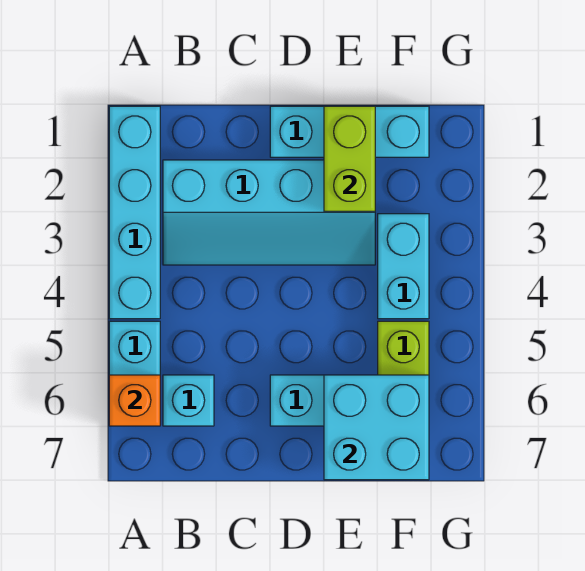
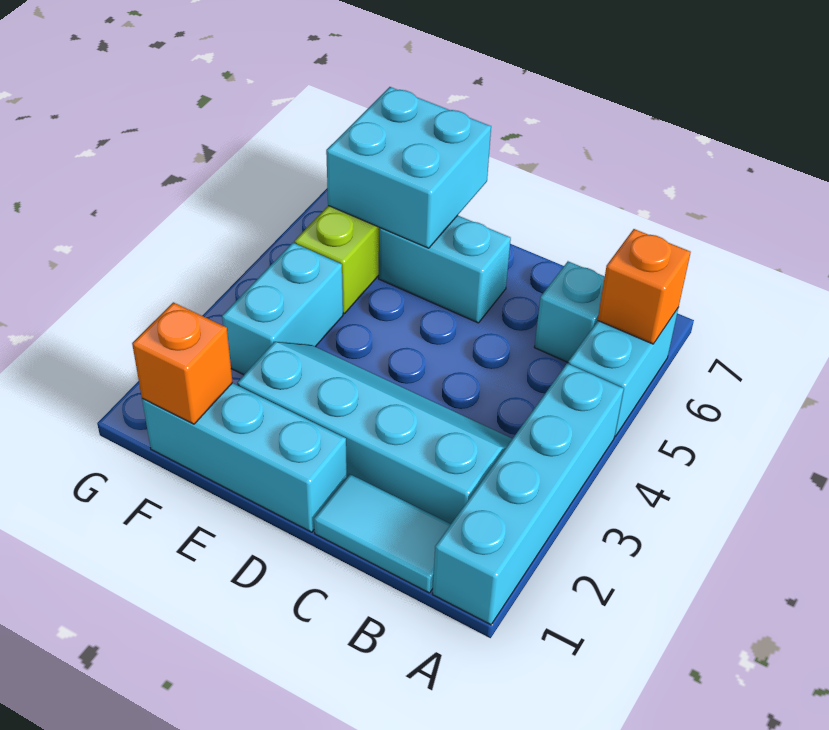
none -> cyan tile B1:C1 level 1
lime brick E1:E2 level 2 -> none
none -> orange brick F1 level 2

